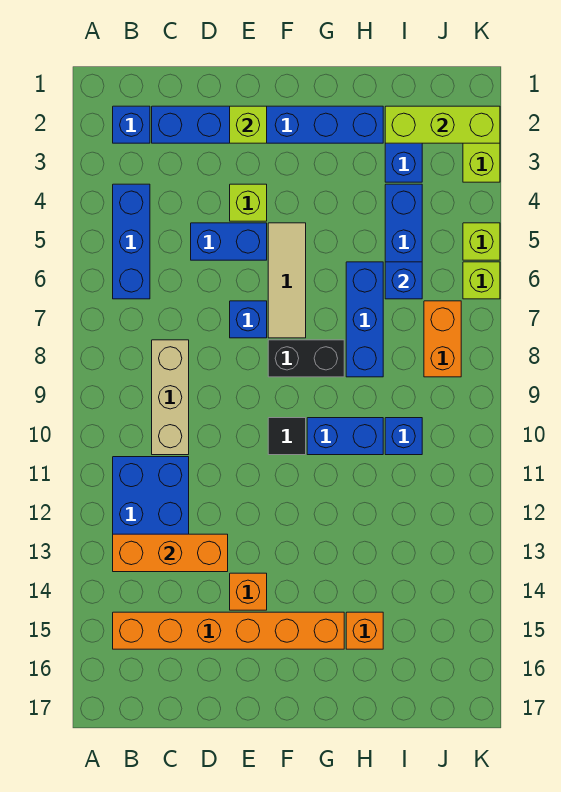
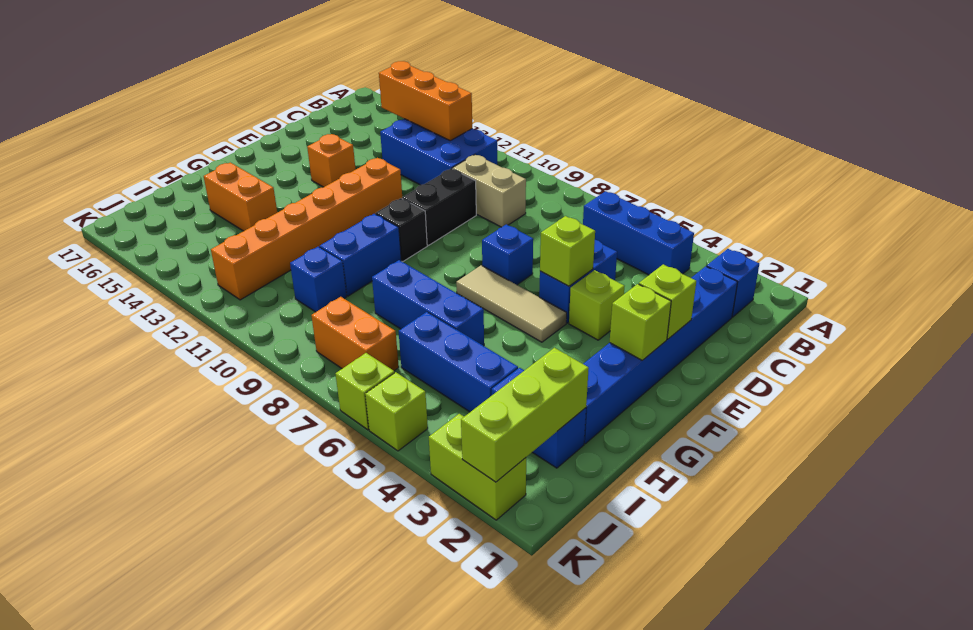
orange brick B13:D13 level 2 -> orange brick B12:B14 level 2
orange brick B15:G15 level 1 -> orange brick E12:J12 level 1
tan brick C8:C10 level 1 -> tan brick C9:C10 level 1
none -> lime brick E5 level 2
none -> lime brick F2 level 2
black brick F8:G8 level 1 -> black brick D10:E10 level 1
black tile F10 level 1 -> black brick F10 level 1
orange brick H15 level 1 -> orange brick H14:H15 level 1
blue brick I6 level 2 -> none

